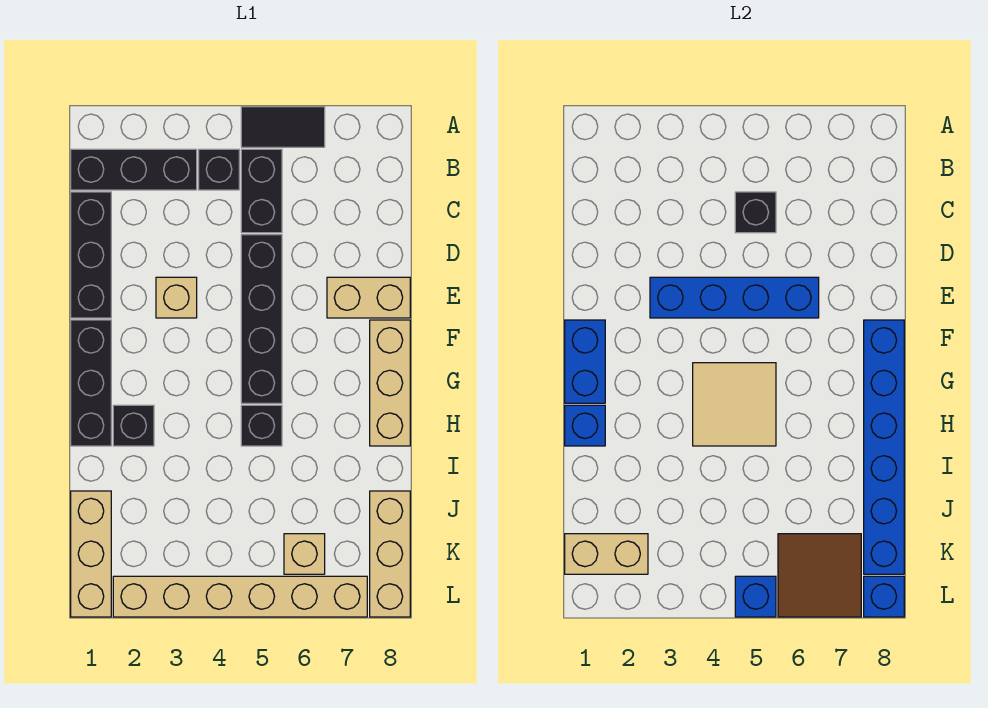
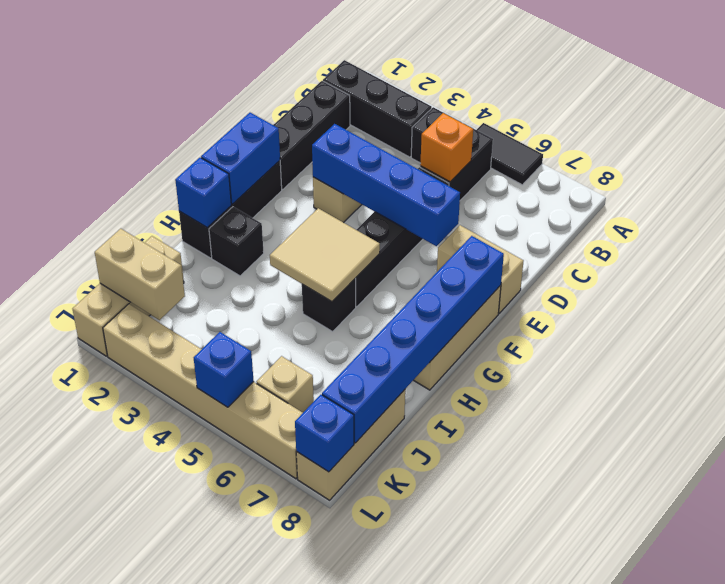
black brick C5 level 2 -> orange brick C5 level 2
brown tile K6:L7 level 2 -> none

